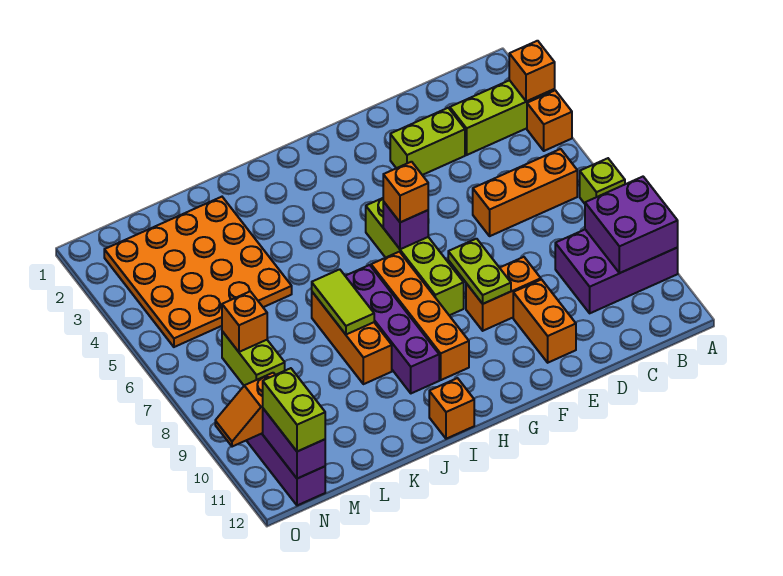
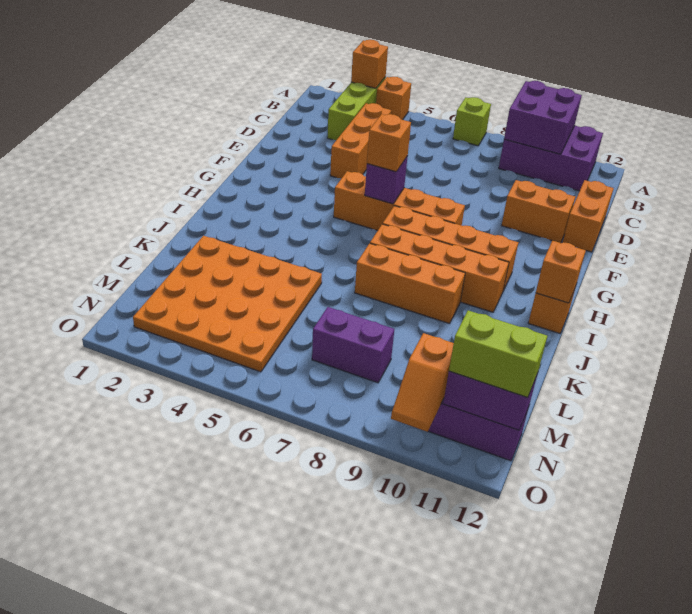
purple brick A9:C10 level 1 -> purple brick A9:B11 level 1
orange brick B6:D6 level 1 -> orange brick C4:E4 level 1
lime brick D3:E3 level 1 -> none
orange brick E9:F9 level 1 -> orange brick D12:E12 level 1
lime plate F8:F9 level 2 -> none
lime brick G5:G8 level 1 -> orange brick G5:G8 level 1
purple brick I7:I10 level 1 -> orange brick I7:I10 level 1
lime tile J7:J8 level 2 -> none
lime brick M7:M8 level 1 -> purple brick M7:M8 level 1
orange brick M7 level 2 -> orange brick I12 level 2

